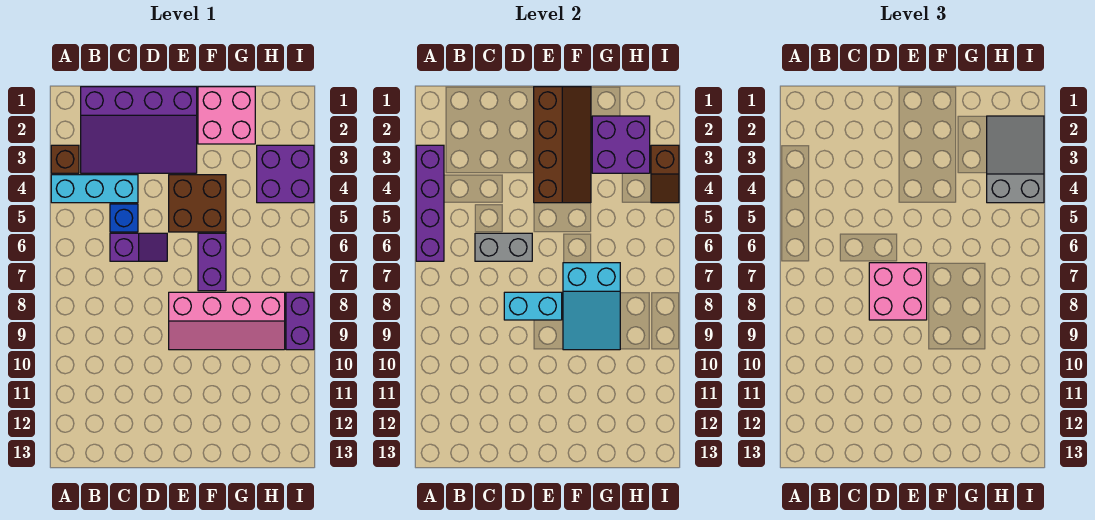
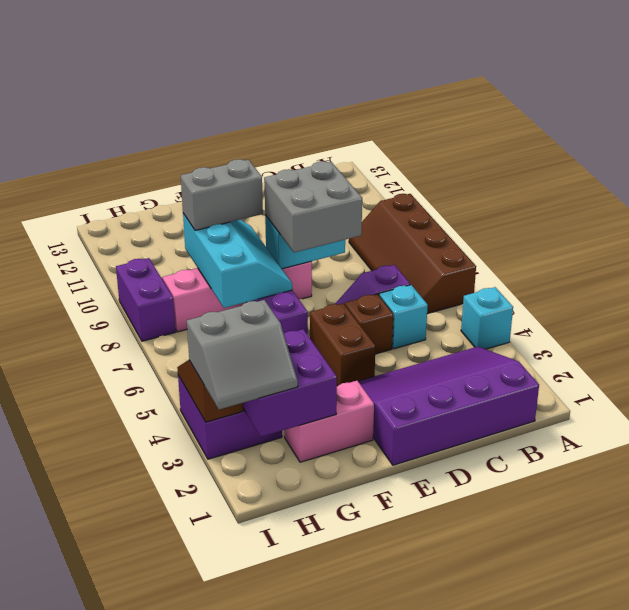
brown brick A3 level 1 -> brown brick D5 level 1
purple brick A3:A6 level 2 -> none
cyan brick A4:C4 level 1 -> cyan brick A4 level 1
blue brick C5 level 1 -> cyan brick C5 level 1
grey brick C6:D6 level 2 -> grey brick F9:G9 level 3
pink brick D7:E8 level 3 -> grey brick D7:E8 level 3
brown slope E1:F4 level 2 top E -> brown slope A6:B9 level 1 top A
brown brick E4:F5 level 1 -> brown brick E4:E5 level 1
pink brick F1:G2 level 1 -> pink brick F2:G2 level 1
cyan slope F7:G9 level 2 top 7 -> cyan slope F7:G9 level 2 top G
grey slope H2:I4 level 3 top 4 -> grey slope H2:I3 level 3 top 3

